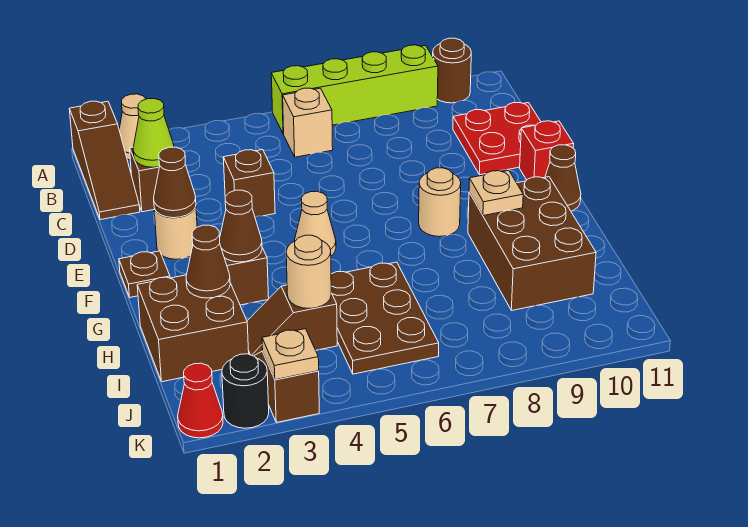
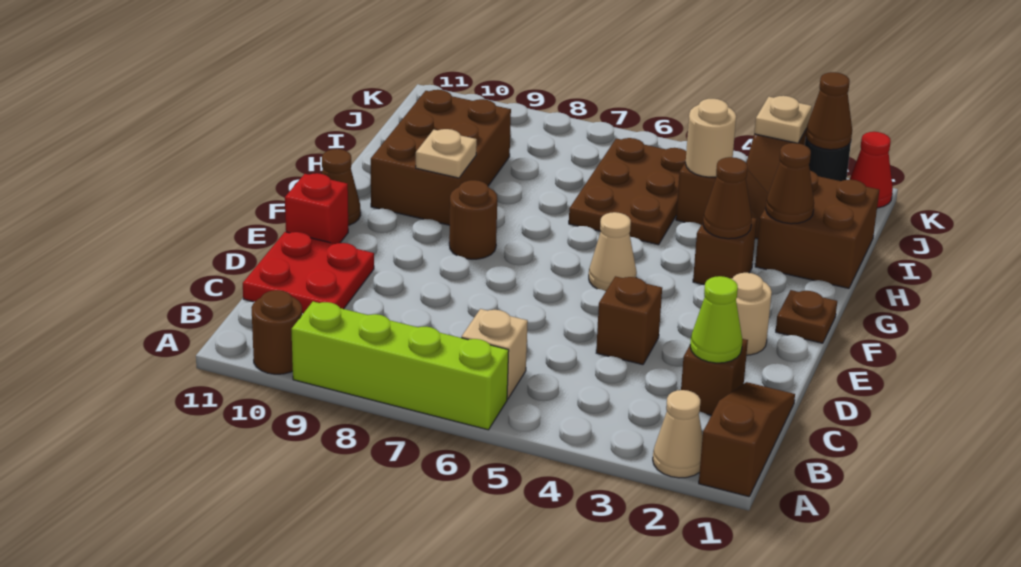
brown cone E2 level 2 -> brown cone K2 level 2
tan round brick F8 level 1 -> brown round brick F8 level 1

